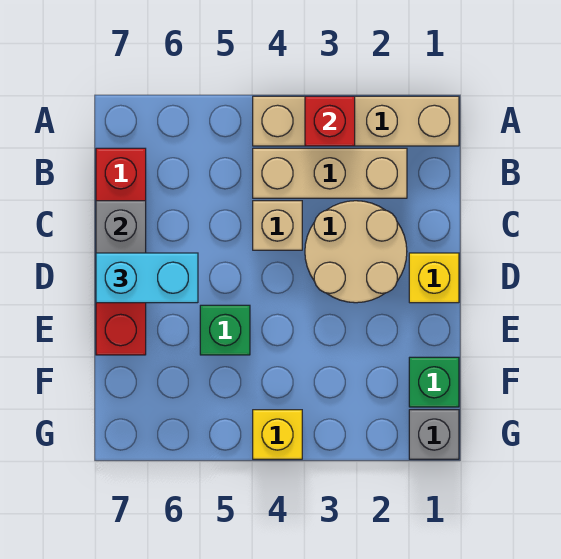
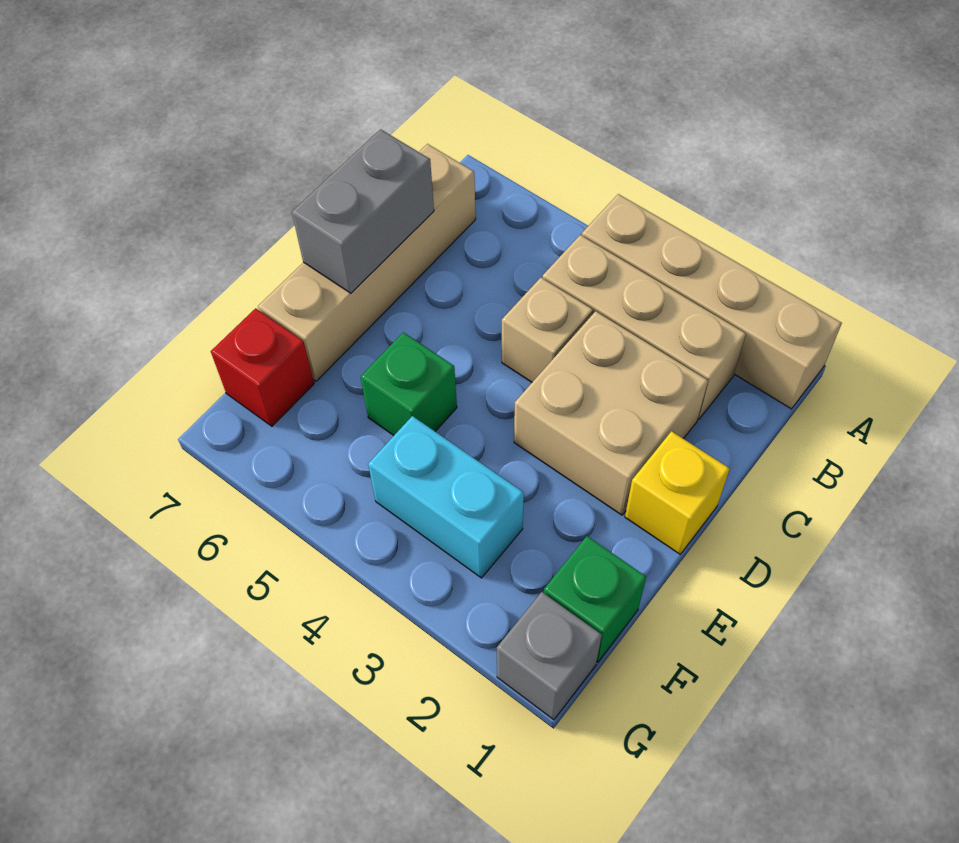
red brick A3 level 2 -> red brick F7 level 1
red brick B7:E7 level 1 -> tan brick B7:E7 level 1
tan round brick C2:D3 level 1 -> tan brick C2:D3 level 1
cyan brick D6:D7 level 3 -> cyan brick F3:F4 level 1
yellow brick G4 level 1 -> none

